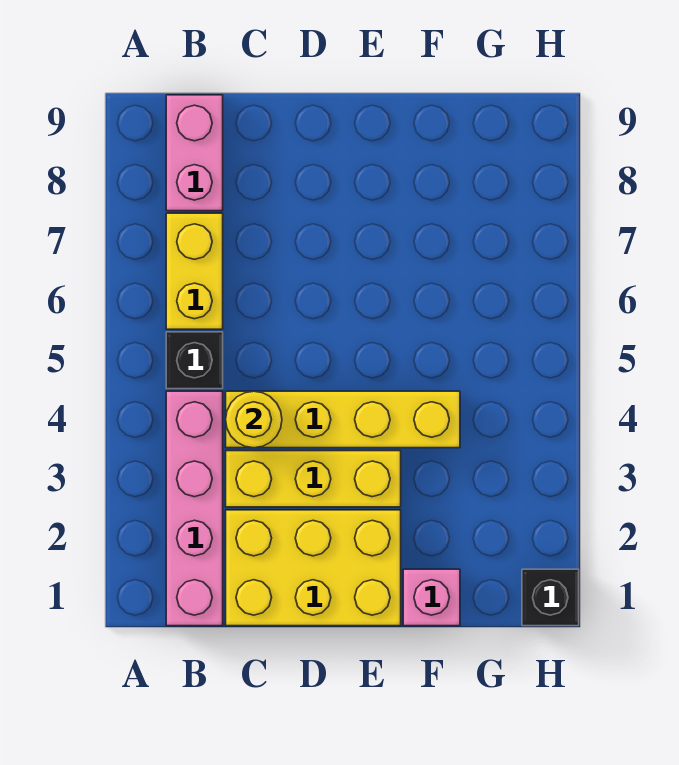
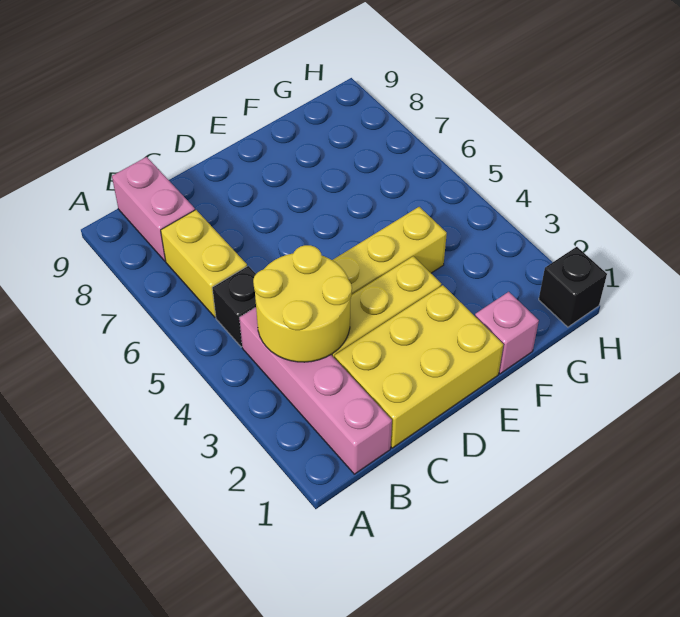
yellow round brick C4 level 2 -> yellow round brick B3:C4 level 2

